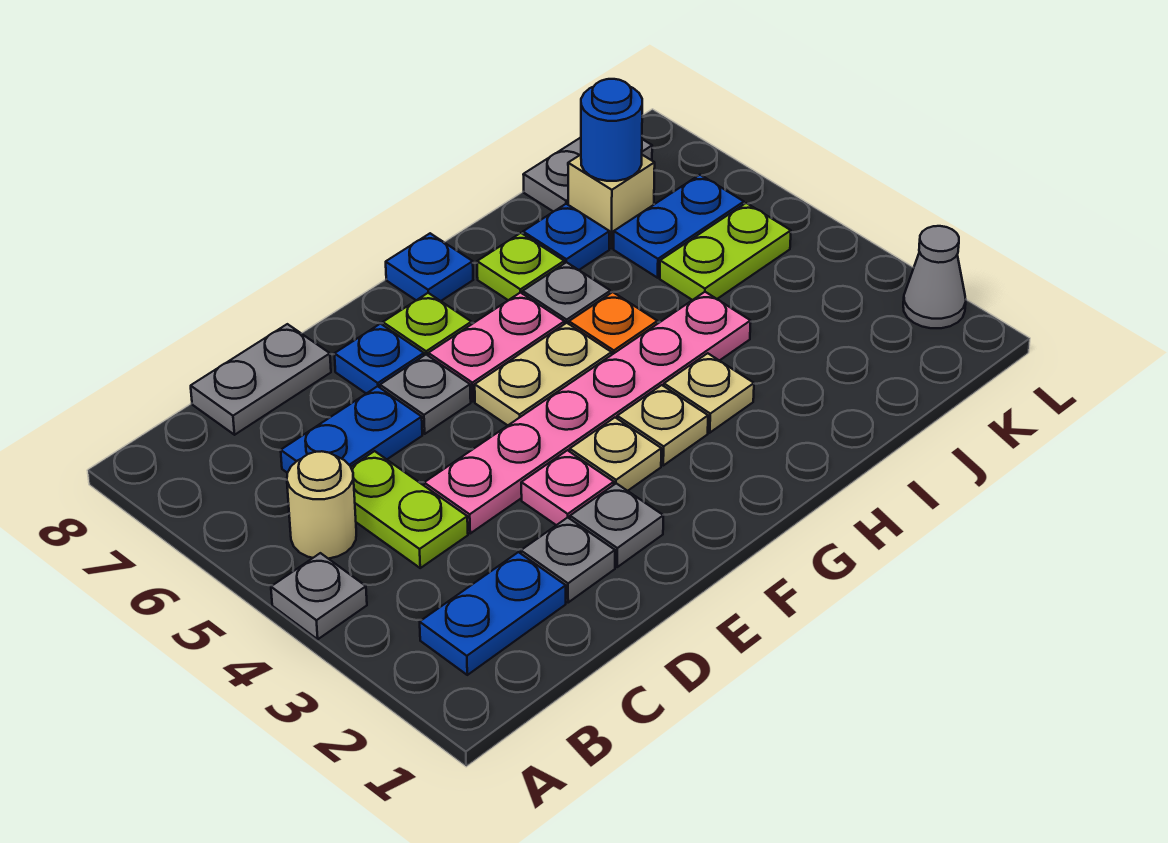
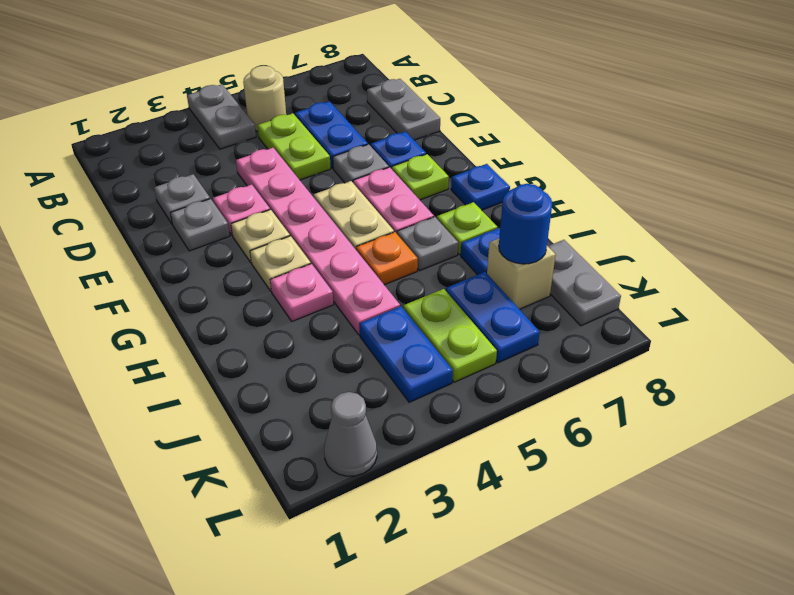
grey plate A4 level 1 -> grey plate A4:B4 level 1
blue plate B2:C2 level 1 -> blue plate J4:K4 level 1
lime plate C4:C5 level 1 -> lime plate C5:D5 level 1
tan plate H3 level 1 -> pink plate H3 level 1

